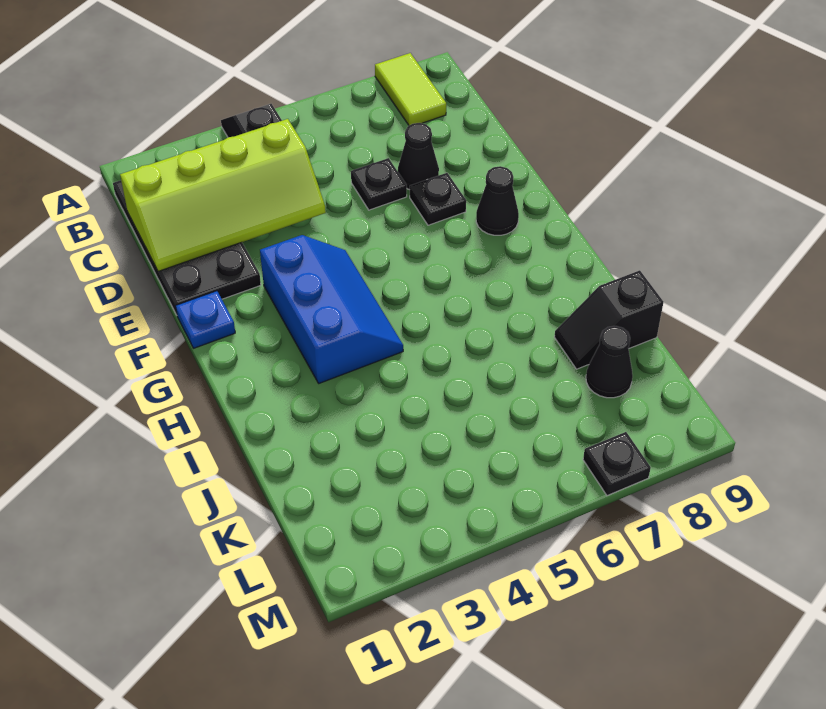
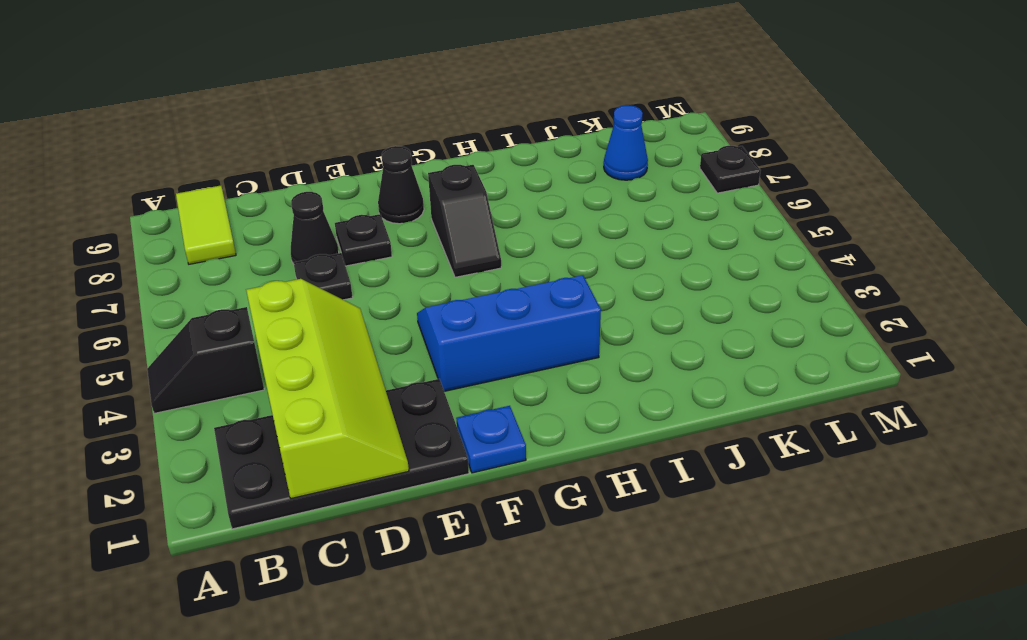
lime tile A8:B8 level 1 -> lime tile B8:B9 level 1
black slope J8:J9 level 1 top 9 -> black slope G6:G7 level 1 top 7
black cone K8 level 1 -> blue cone K8 level 1

